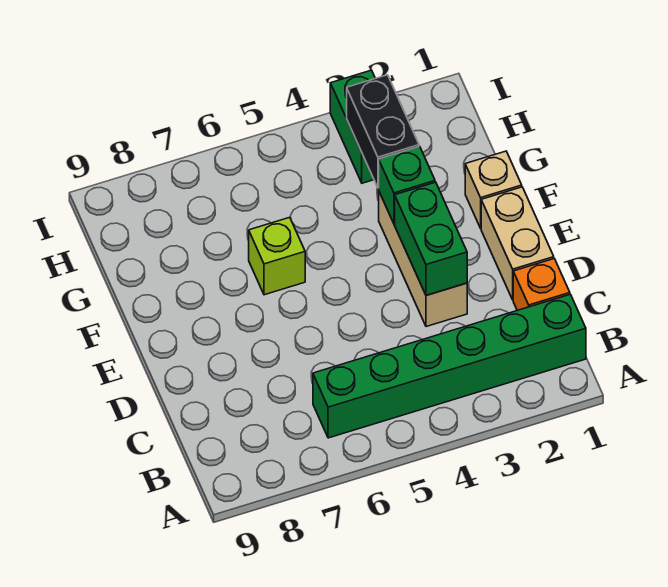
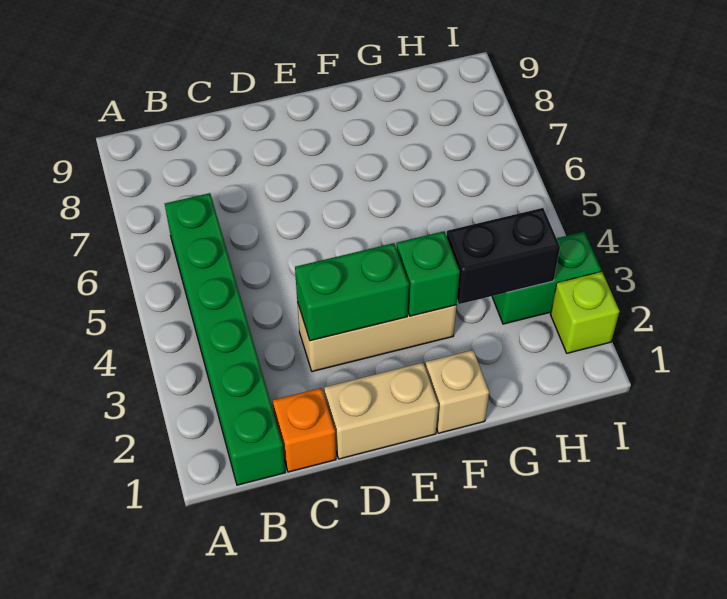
lime brick F6 level 1 -> lime brick I2 level 1

